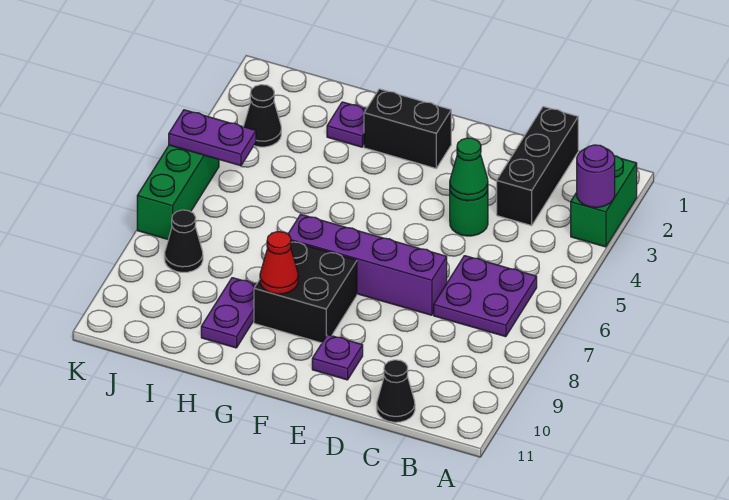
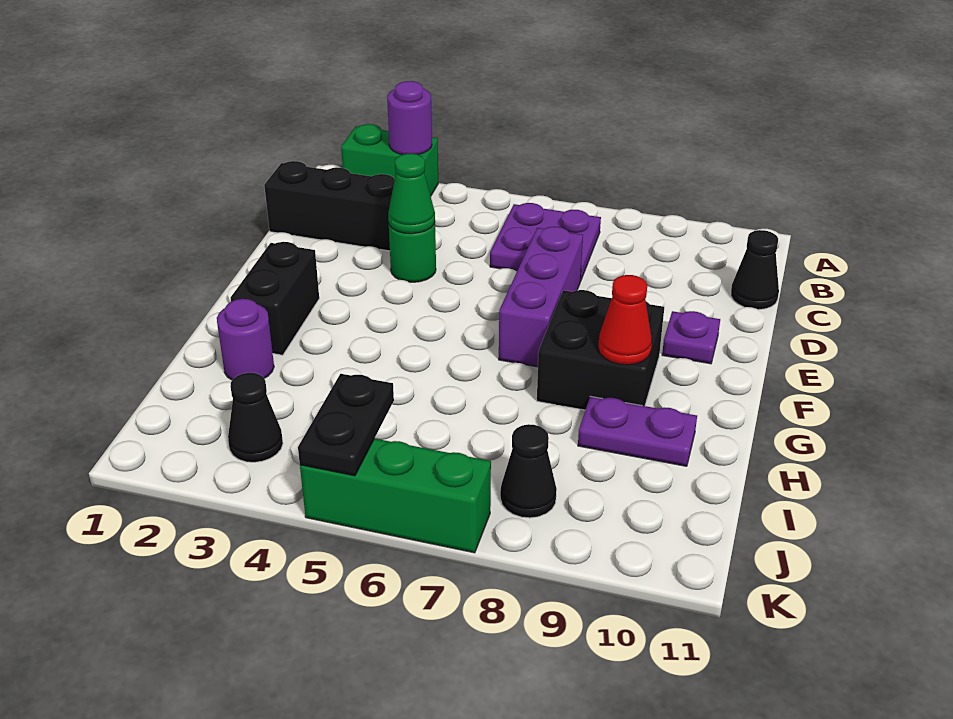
purple brick D7:G7 level 1 -> purple brick D7:F7 level 1
purple plate H2 level 1 -> purple round brick H2 level 1
purple plate J5:K5 level 2 -> black plate J5:K5 level 2

